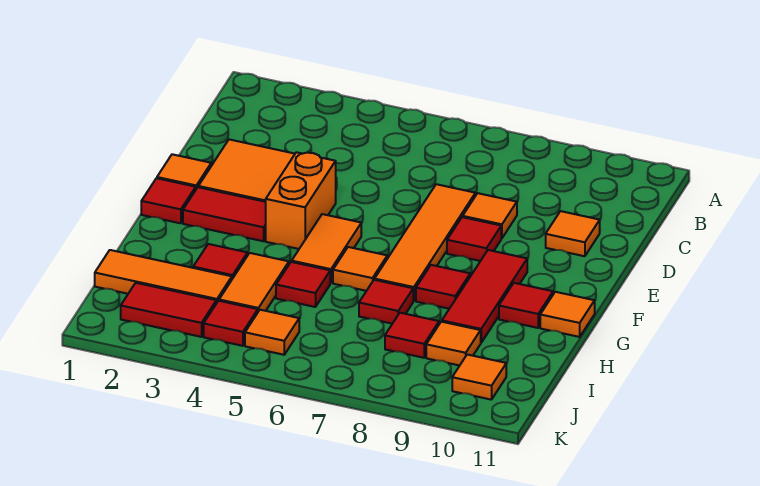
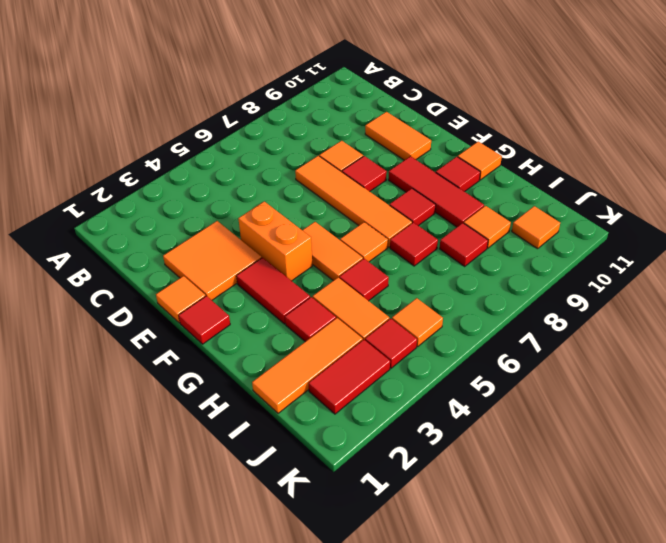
orange tile D10 level 1 -> orange tile D10:E10 level 1
red tile F2:F3 level 1 -> red tile F3:G3 level 1

